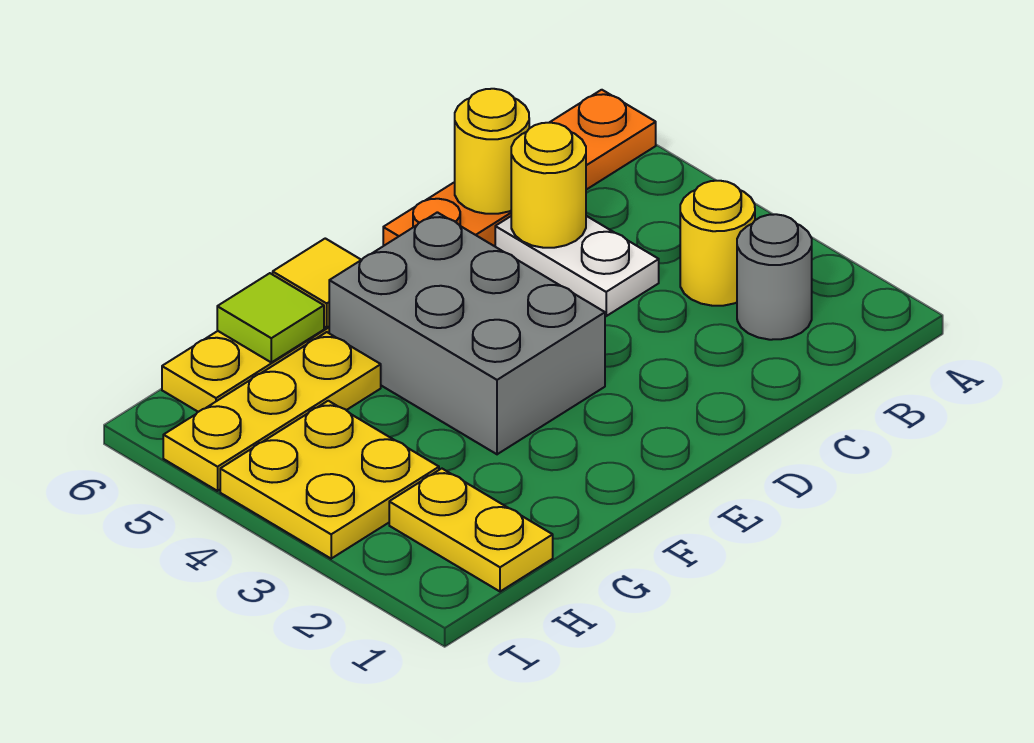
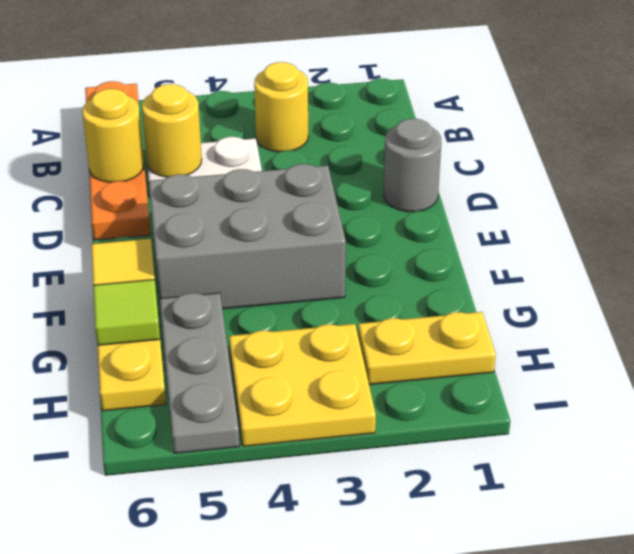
grey round brick B2 level 1 -> grey round brick D1 level 1
yellow plate G5:I5 level 1 -> grey plate G5:I5 level 1

